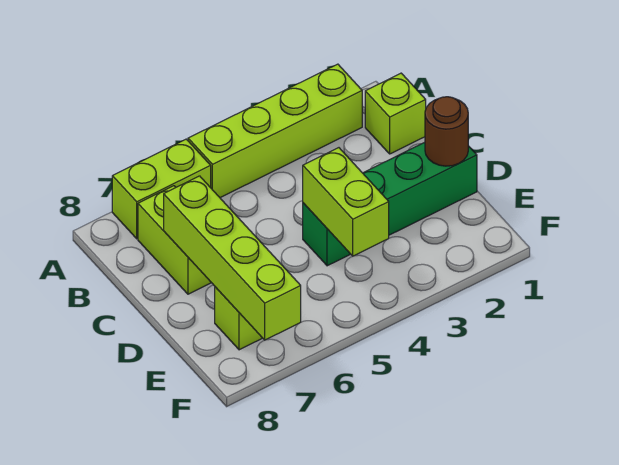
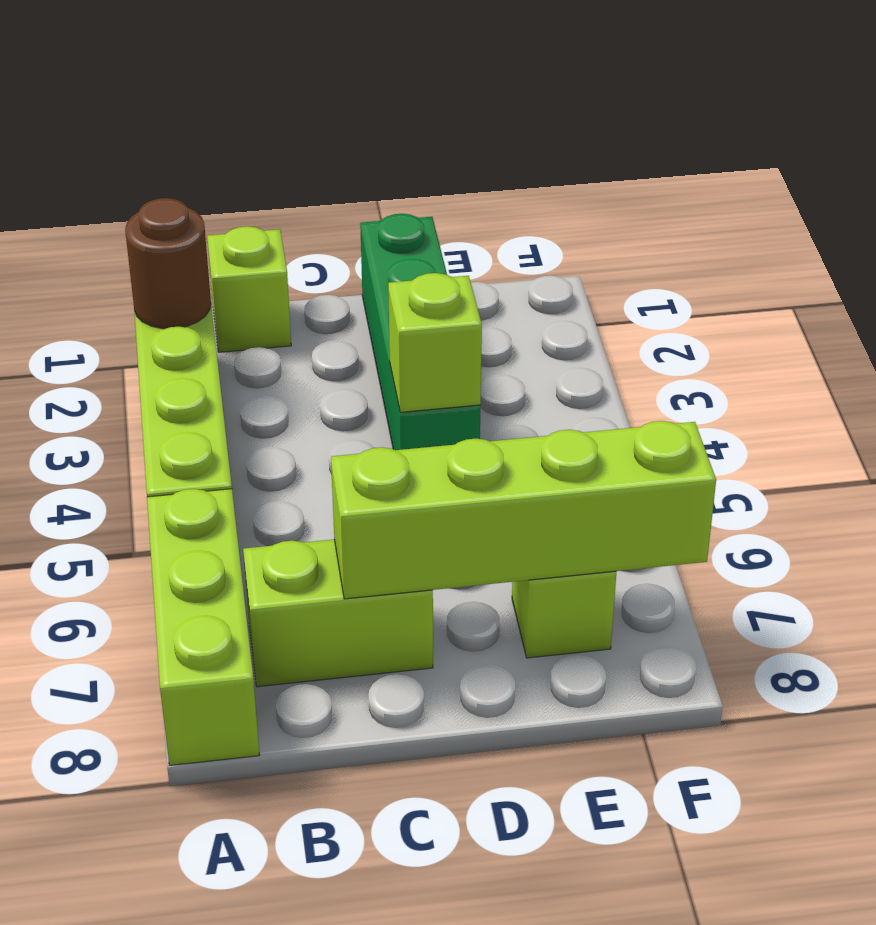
lime brick A6:A7 level 1 -> lime brick A6:A8 level 1
brown round brick D1 level 2 -> brown round brick A2 level 2
lime brick D4:E4 level 2 -> lime brick D4 level 2

